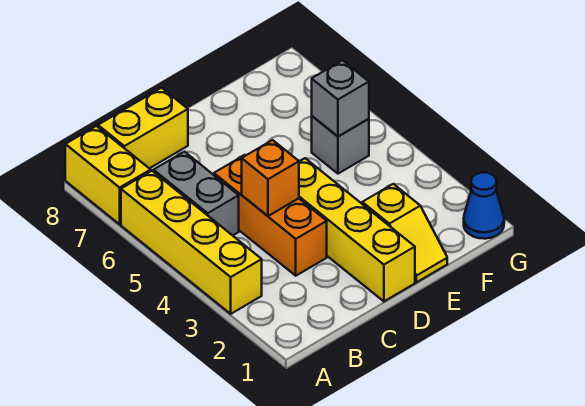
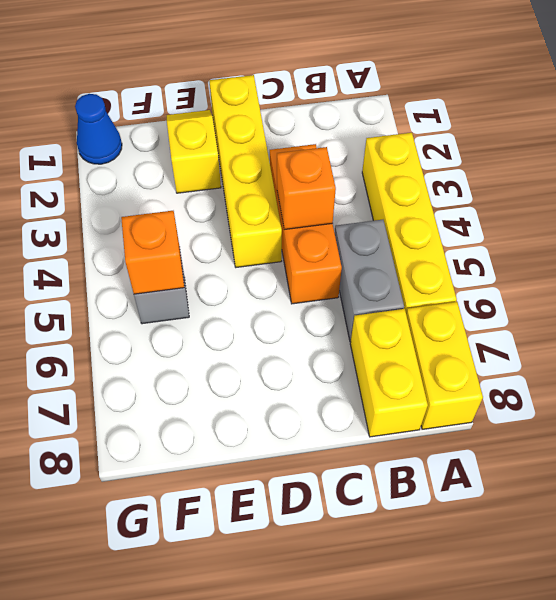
yellow brick B8:C8 level 1 -> yellow brick B7:B8 level 1
grey brick F5 level 2 -> orange brick F5 level 2

